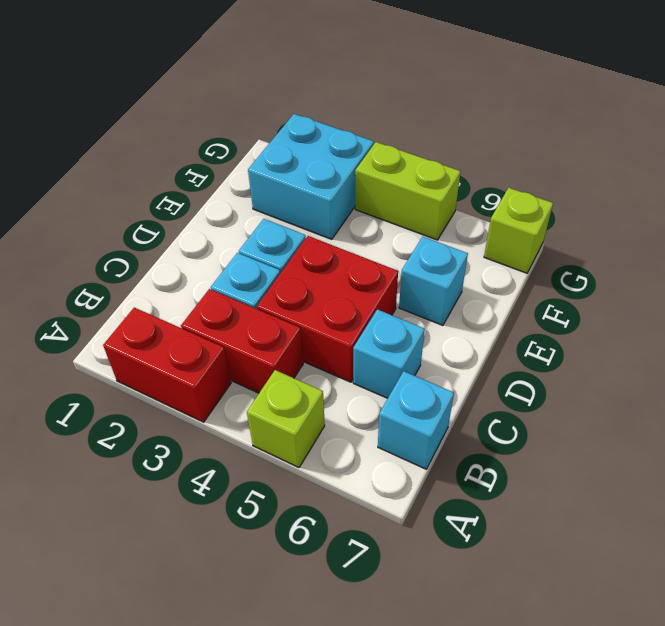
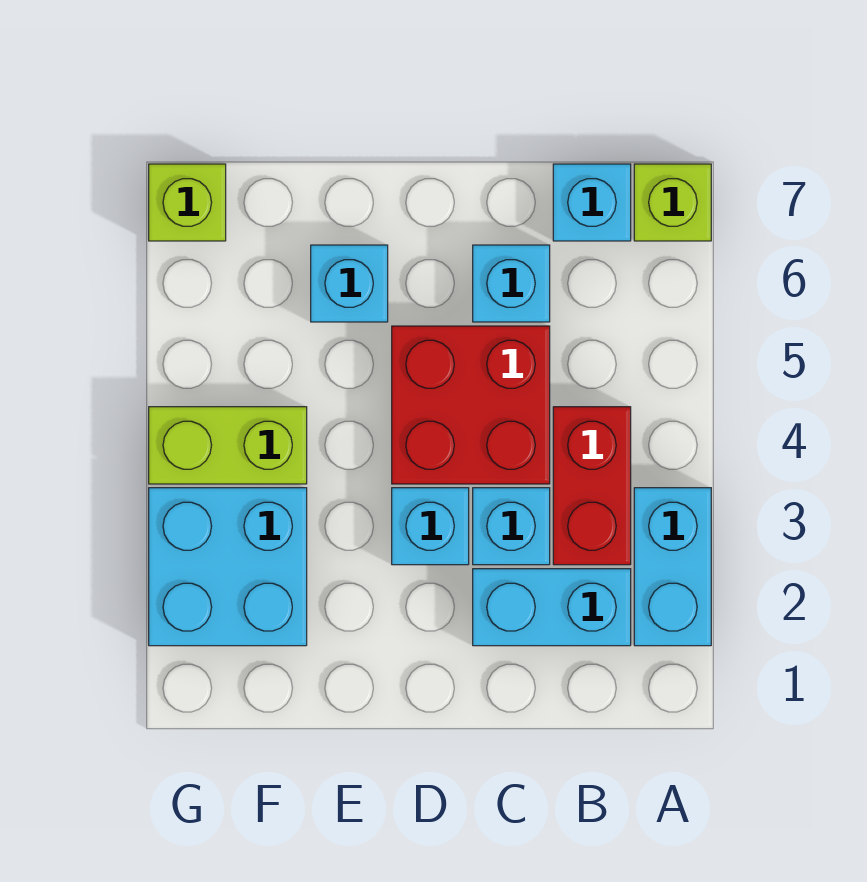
red brick A2:A3 level 1 -> cyan brick A2:A3 level 1
lime brick A5 level 1 -> lime brick A7 level 1
none -> cyan brick B2:C2 level 1
lime brick G4:G5 level 1 -> lime brick F4:G4 level 1

